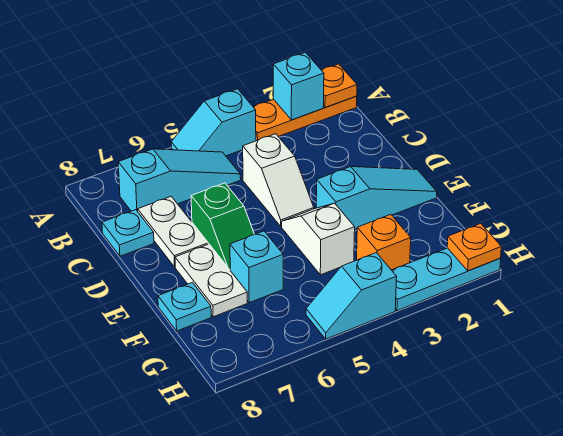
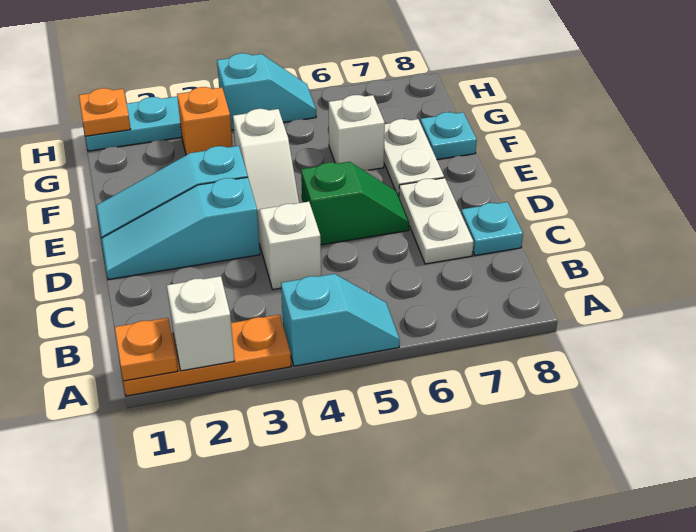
cyan brick A2 level 2 -> white brick A2 level 2
cyan slope B5:B7 level 1 top 7 -> cyan slope D1:D3 level 1 top 3
green slope D6:E6 level 1 top D -> green slope D5:D6 level 1 top 5
cyan brick F6 level 1 -> white brick F6 level 1

